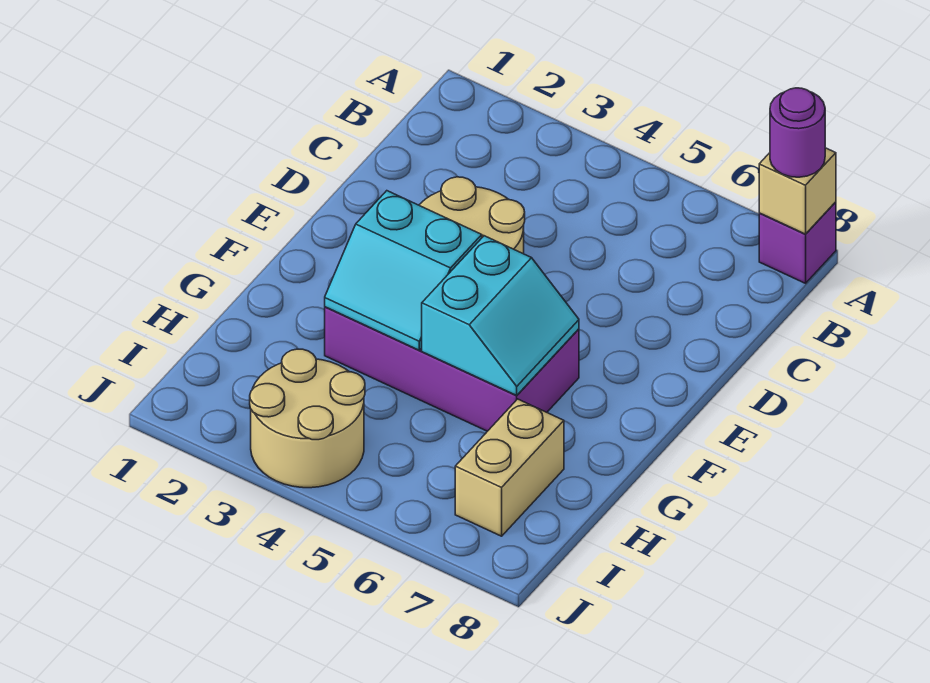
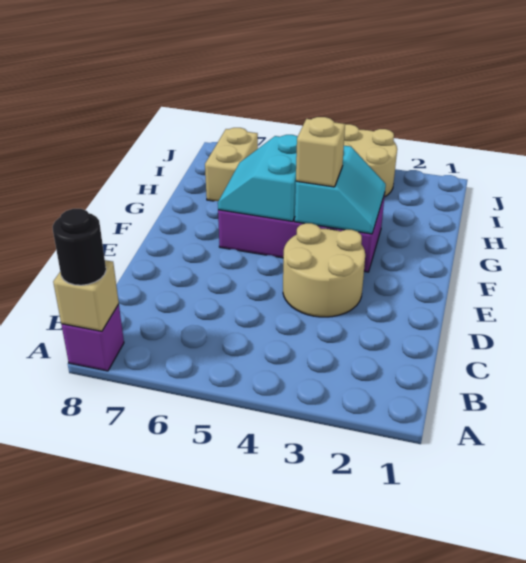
purple round brick A8 level 3 -> black round brick A8 level 3
cyan slope F3:G4 level 2 top F -> cyan slope F3:G4 level 2 top 4
none -> tan brick F4 level 3

